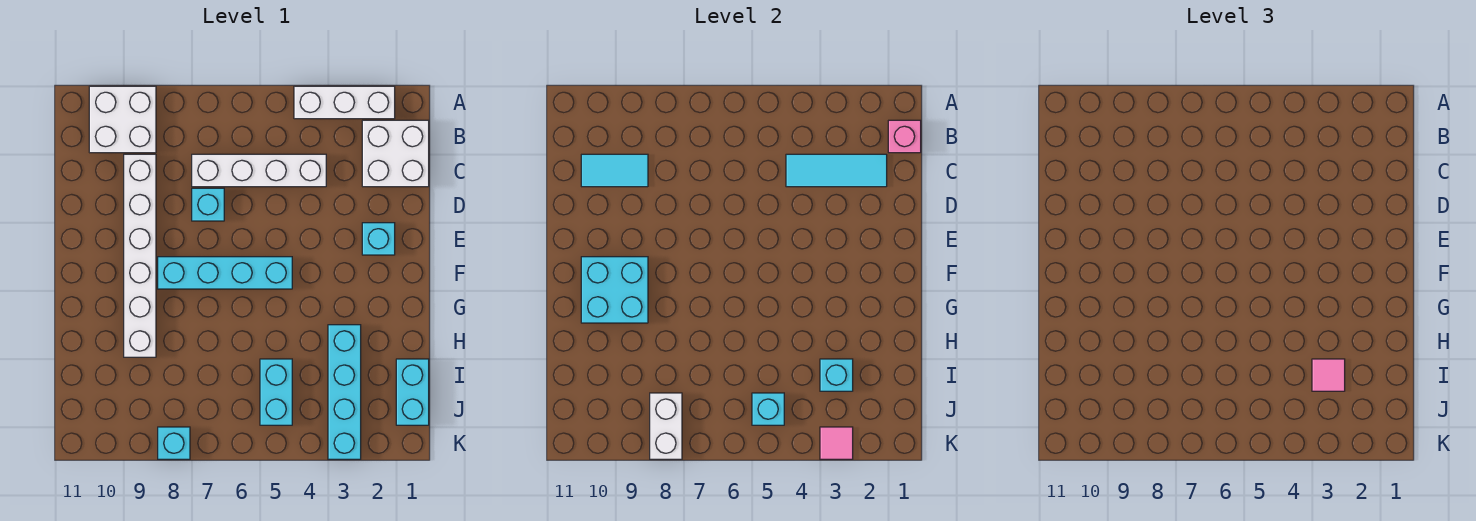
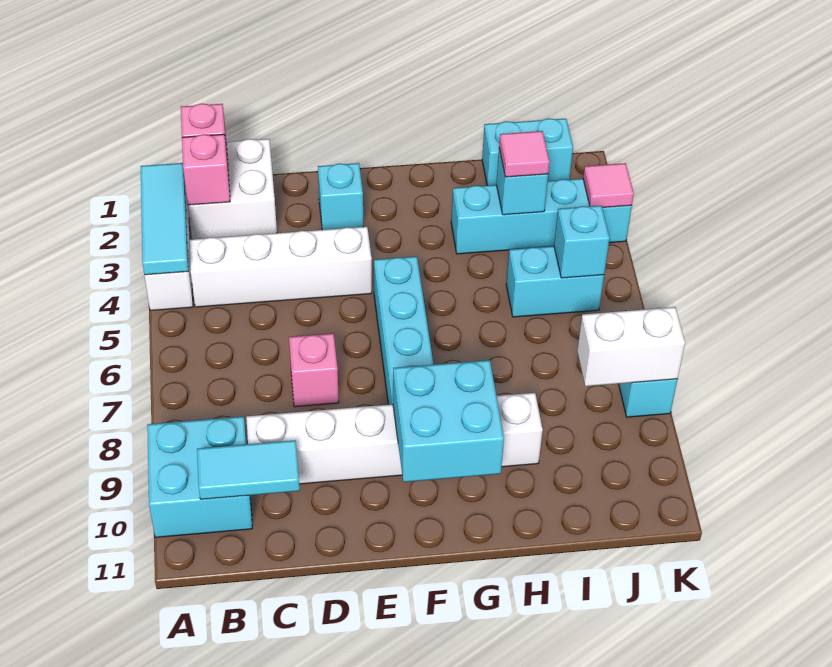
white brick A9:B10 level 1 -> cyan brick A9:B10 level 1
none -> pink brick B2 level 2
cyan tile C2:C4 level 2 -> cyan tile A2:A4 level 2
white brick C4:C7 level 1 -> white brick B4:E4 level 1
cyan tile C9:C10 level 2 -> cyan tile B10:C10 level 2
cyan brick D7 level 1 -> pink brick D7 level 1

